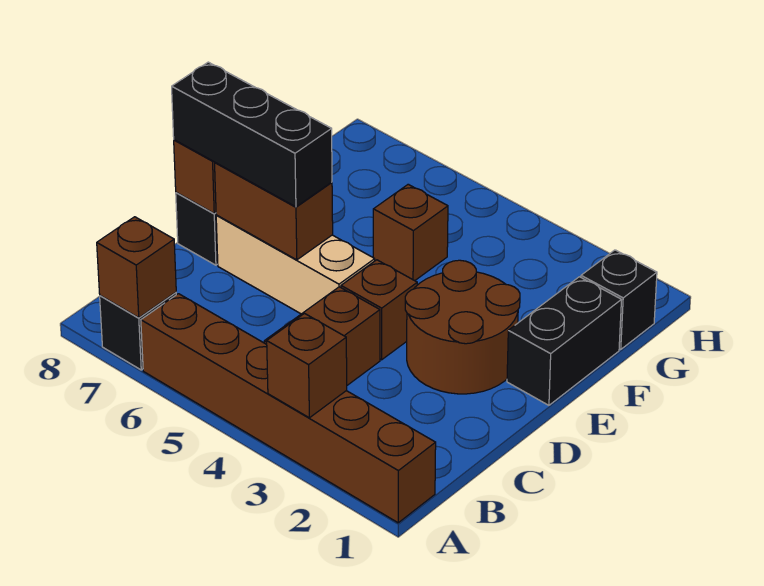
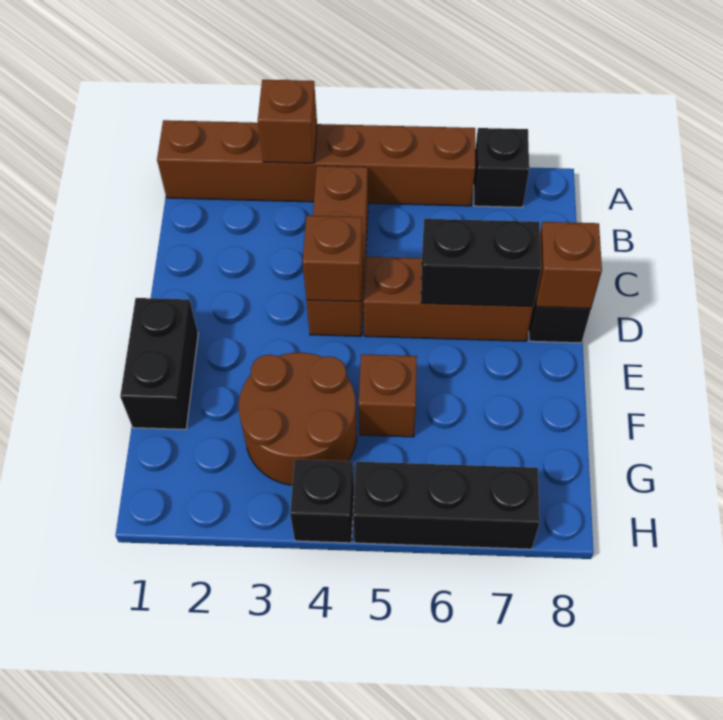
brown brick A7 level 2 -> brown brick D4 level 2
brown round brick D2:E3 level 1 -> brown round brick F3:G4 level 1
tan brick D5:D7 level 1 -> brown brick D5:D7 level 1
brown brick D6:D7 level 2 -> black brick D6:D7 level 2
black brick D6:D8 level 3 -> black brick H5:H7 level 1
black brick G1 level 1 -> black brick H4 level 1

